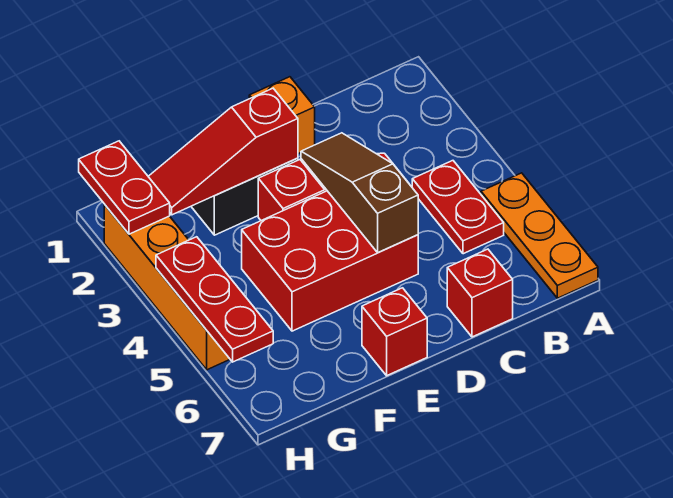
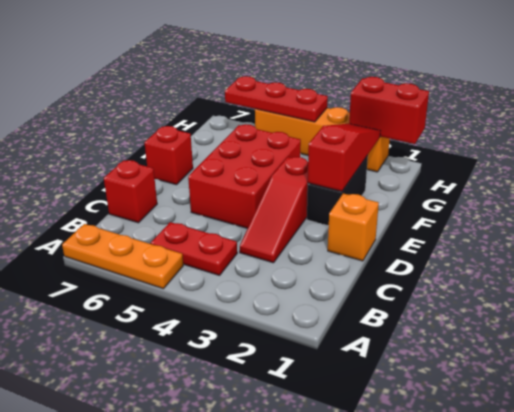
brown slope D3:D5 level 2 top 5 -> none
red plate H1:H2 level 2 -> red brick H1:H2 level 2

